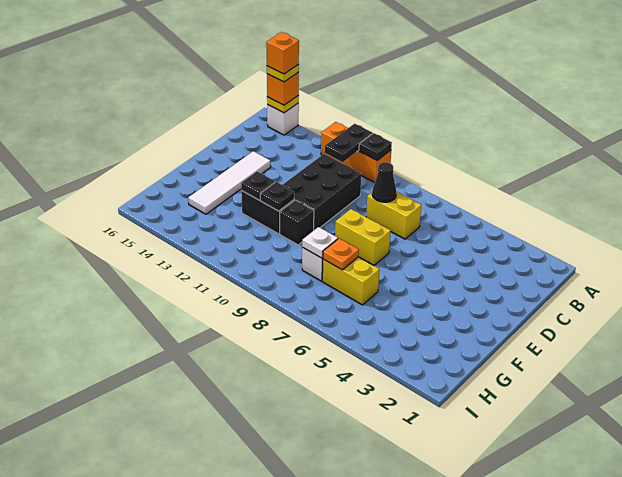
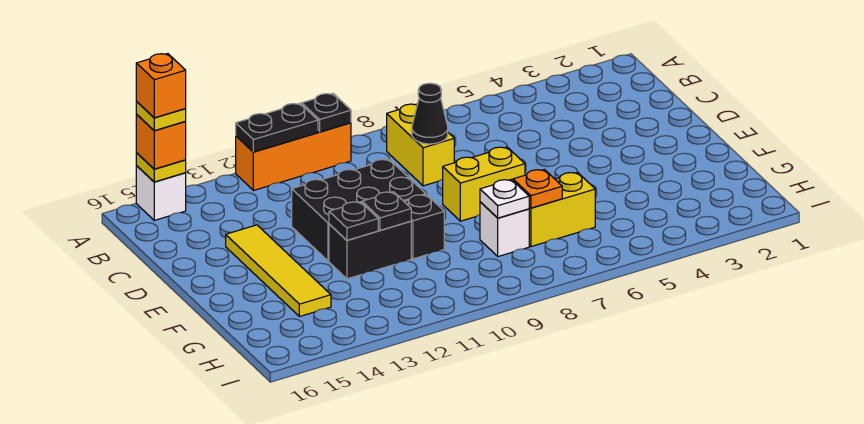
black plate A11:B11 level 2 -> black plate A11:A12 level 2
yellow brick C7:C8 level 1 -> yellow brick B8:C8 level 1
black brick C10:E11 level 1 -> black brick D10:E12 level 1
white tile D14:G14 level 1 -> yellow tile D14:G14 level 1

